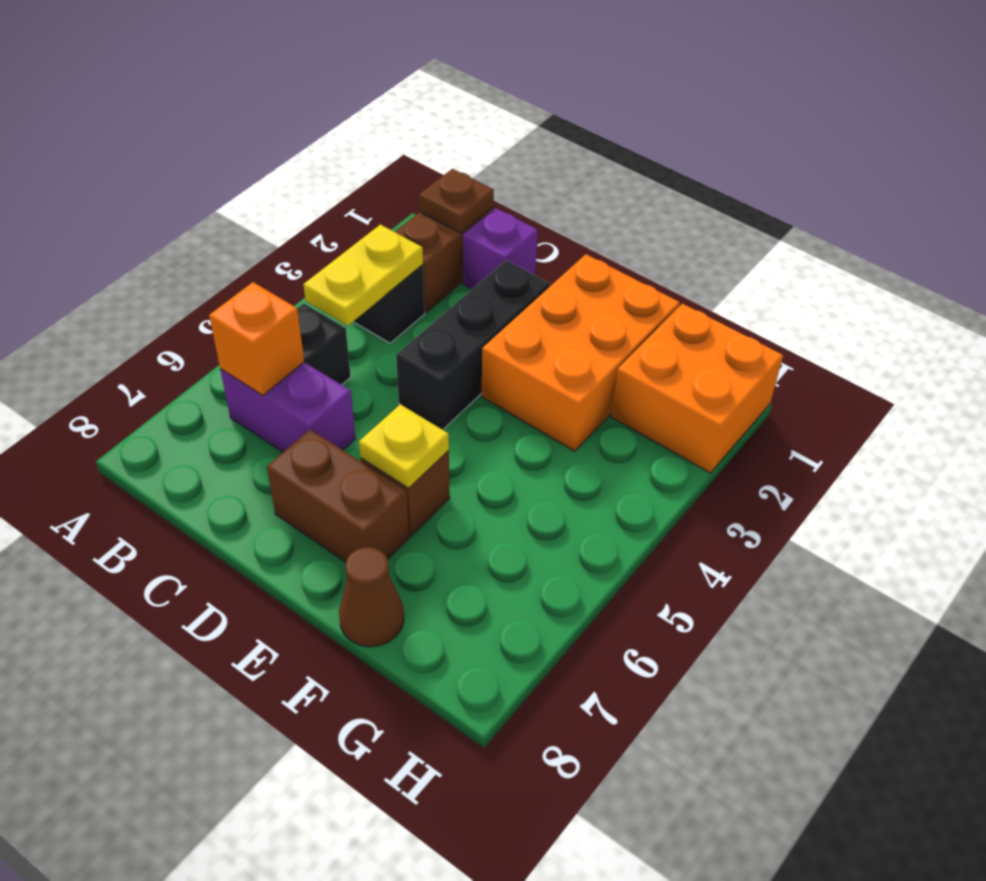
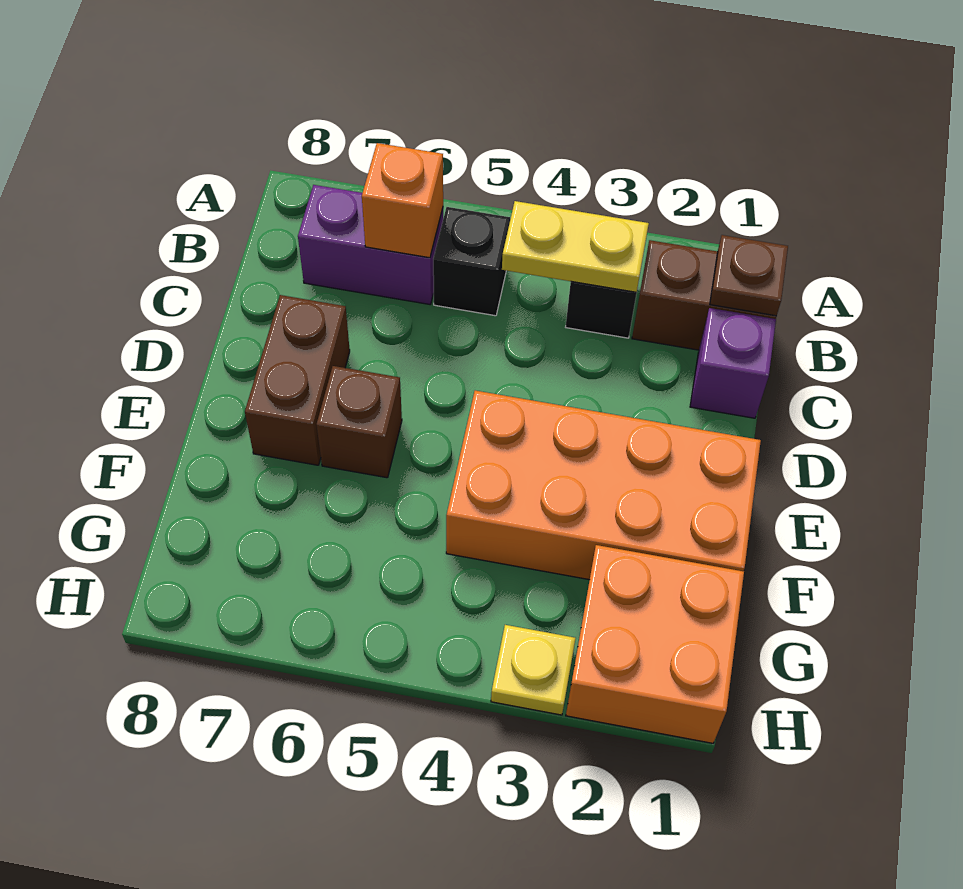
purple brick B6:C6 level 1 -> purple brick B6:B7 level 1
black brick D2:D4 level 1 -> none
orange brick E1:F3 level 1 -> orange brick E1:F4 level 1
yellow plate E6 level 2 -> yellow plate H3 level 1
brown cone F8 level 1 -> none

